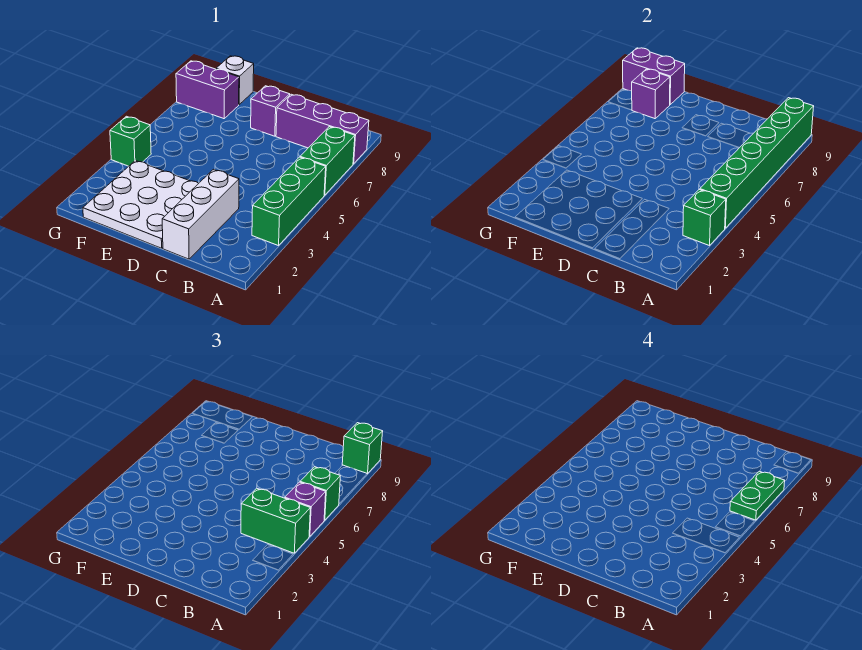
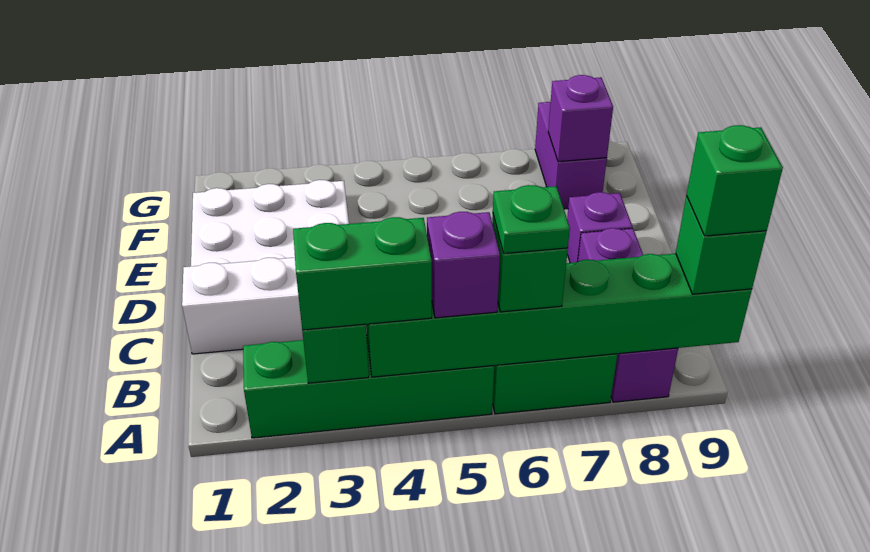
green brick A3:A5 level 1 -> green brick A2:A5 level 1
green brick A4:B4 level 3 -> green brick A3:A4 level 3
green plate A6:A7 level 4 -> green plate A6 level 4
white brick F9 level 1 -> none
purple brick F9:G9 level 2 -> none
green brick G4 level 1 -> green brick A9 level 4

